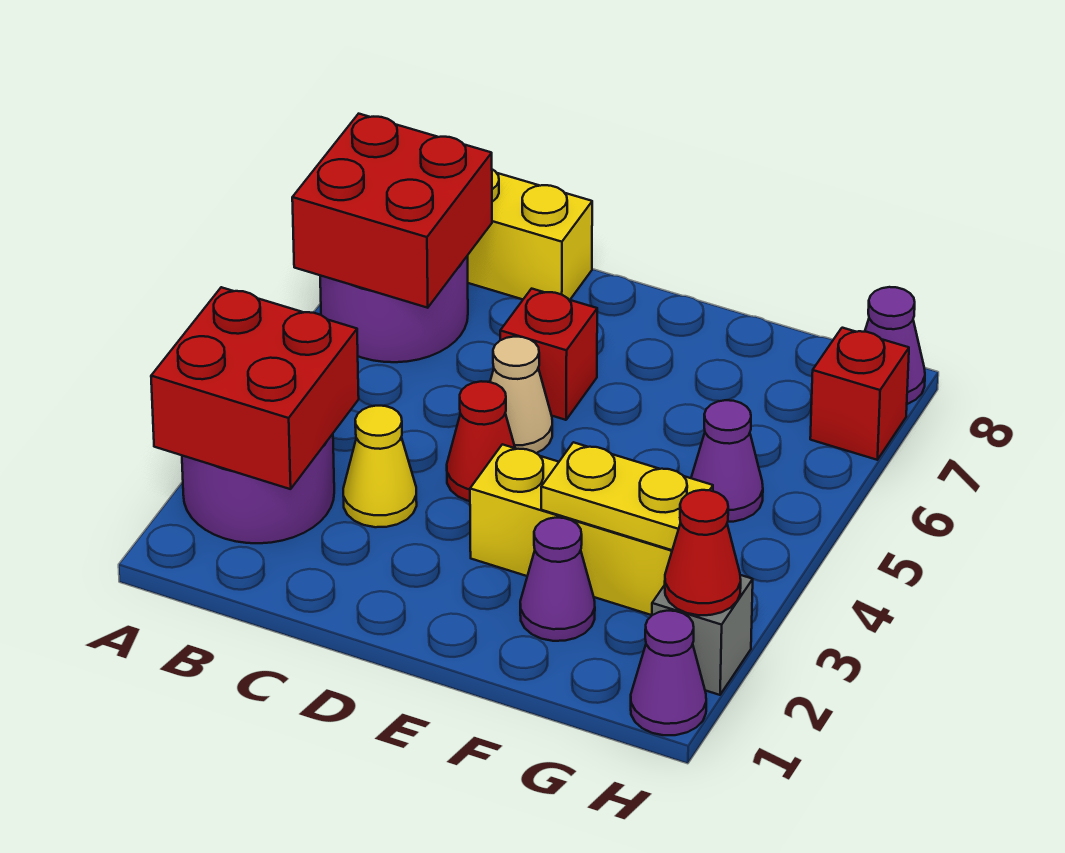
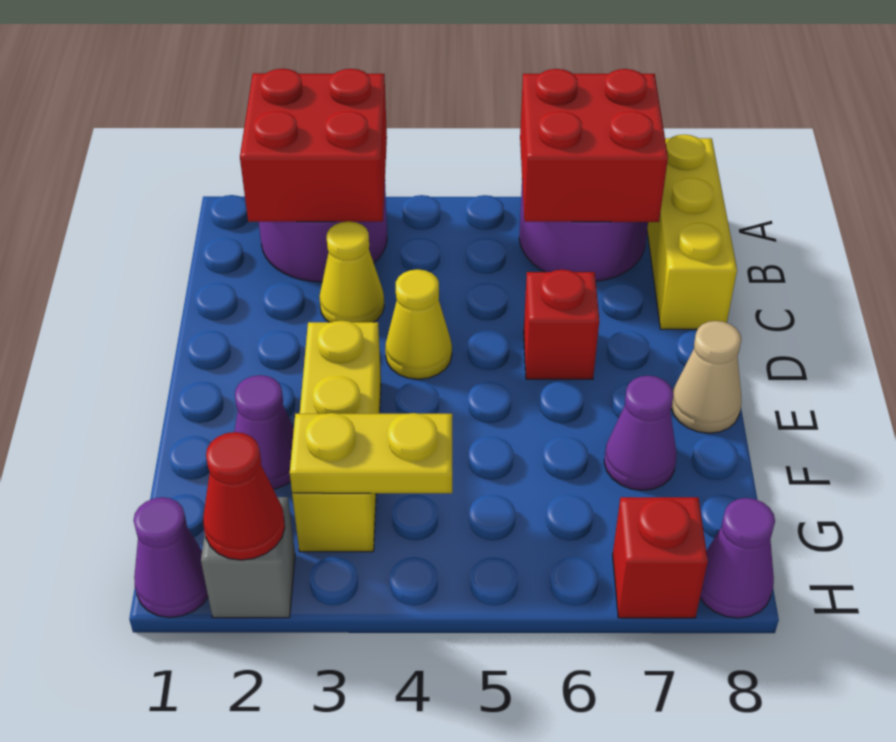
red cone D4 level 1 -> yellow cone D4 level 1
tan cone D5 level 1 -> tan cone E8 level 1
yellow plate F3:G3 level 2 -> yellow plate G3:G4 level 2
purple cone G5 level 1 -> purple cone F7 level 1

